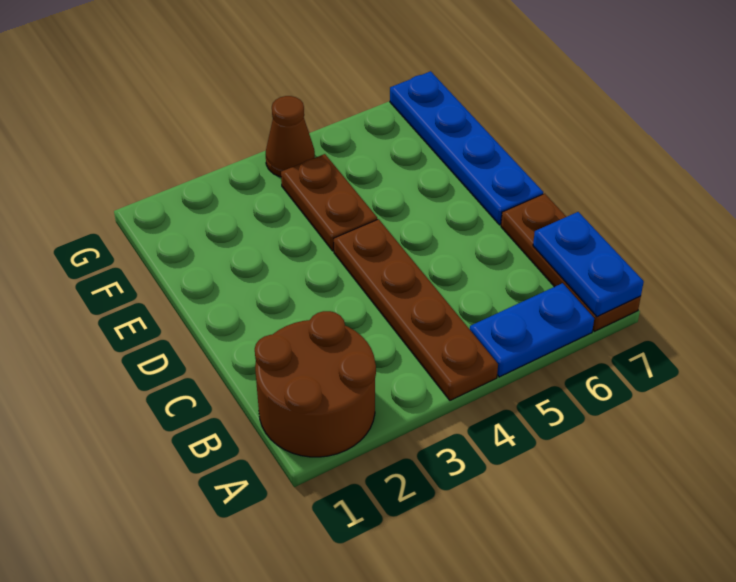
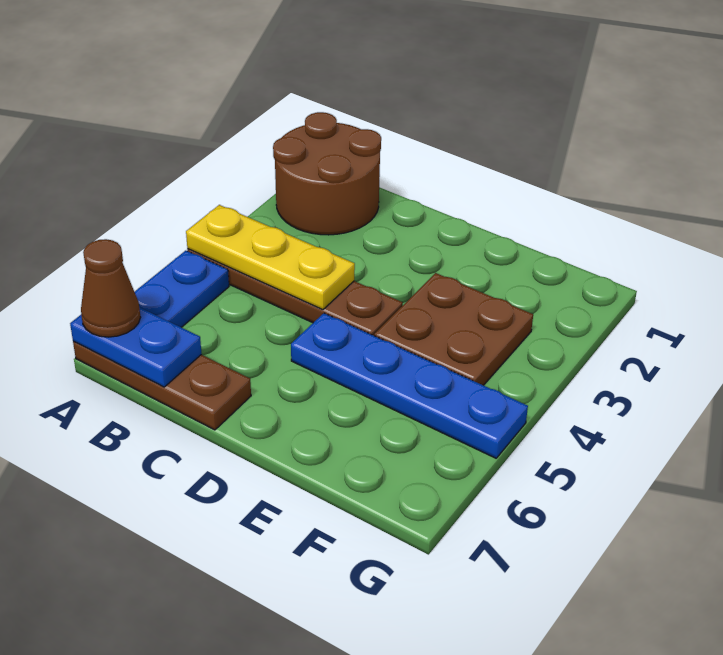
none -> yellow plate A4:C4 level 2
blue plate D7:G7 level 1 -> blue plate D5:G5 level 1
brown plate E4:F4 level 1 -> brown plate E3:F4 level 1
brown cone G4 level 1 -> brown cone A7 level 3

